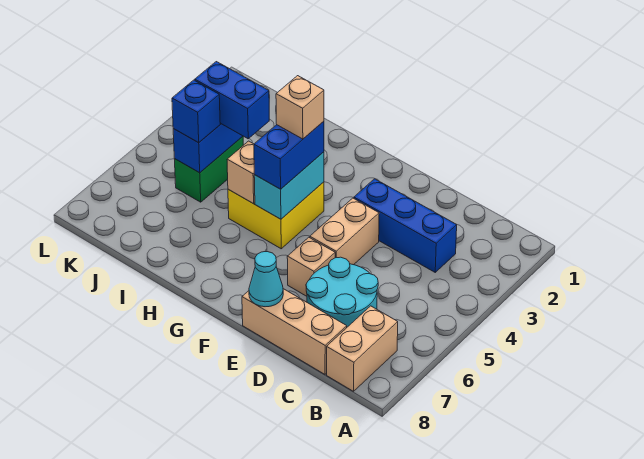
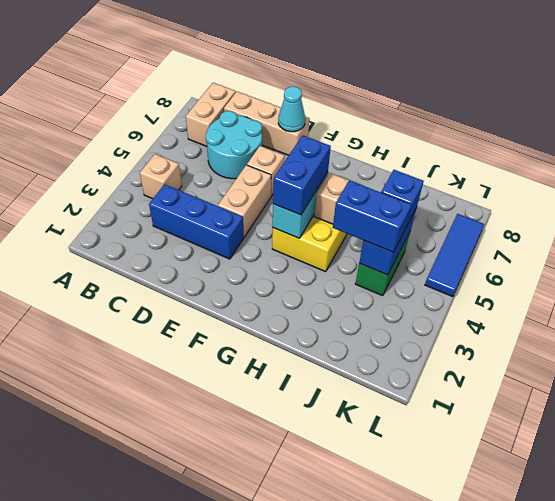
tan brick G4 level 4 -> tan brick B4 level 1
none -> blue tile L5:L7 level 1

